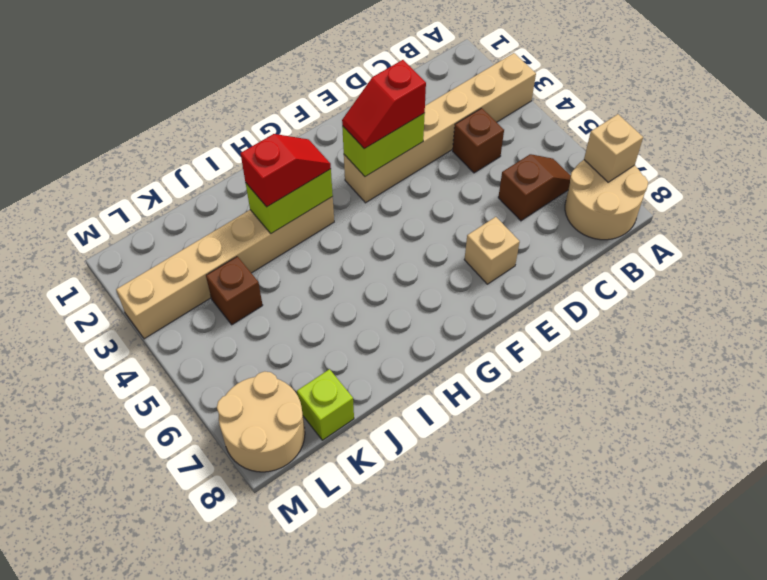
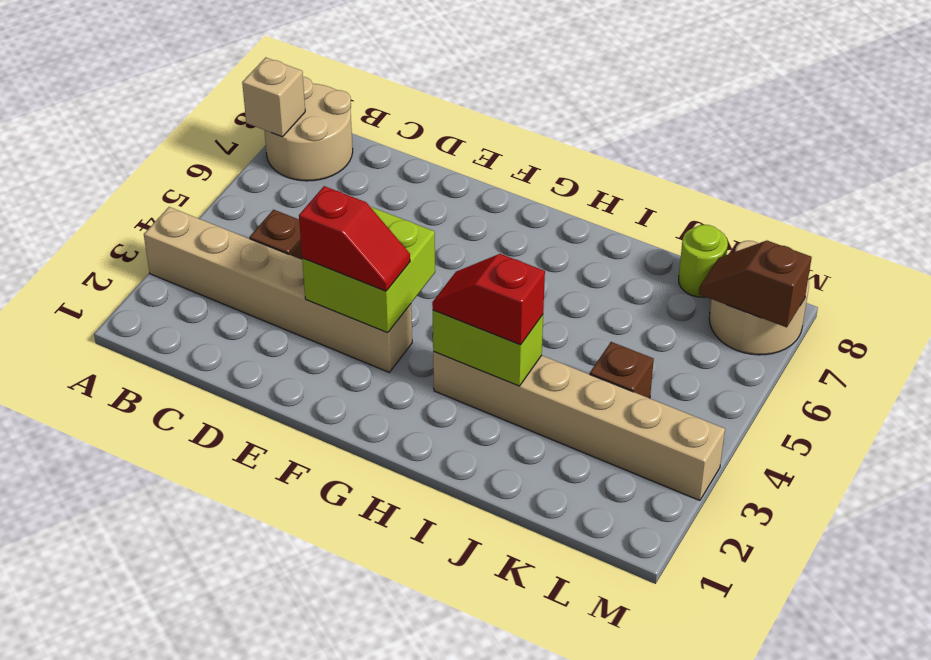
brown slope B6:C6 level 1 top C -> brown slope L7:M7 level 2 top M
lime brick E3:F3 level 2 -> lime brick E3:F4 level 2
tan brick E7 level 1 -> none
lime brick K8 level 1 -> lime round brick K8 level 1

